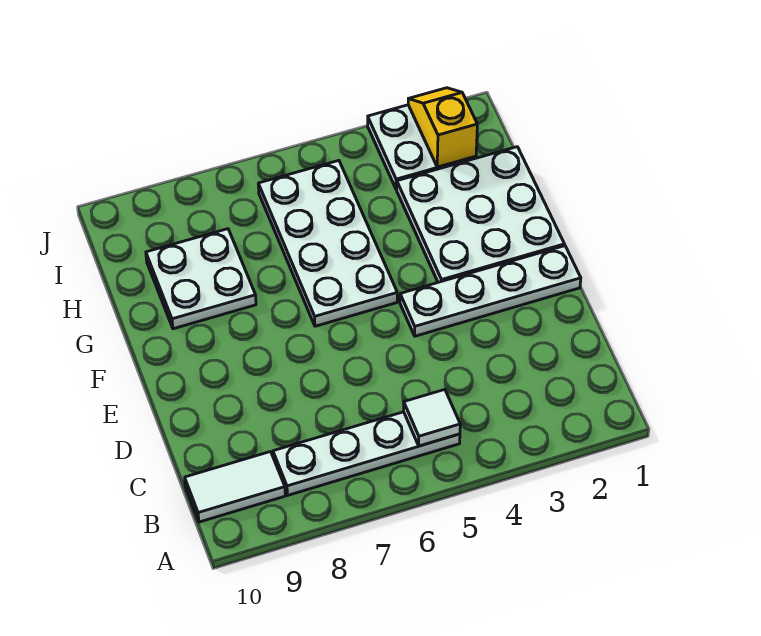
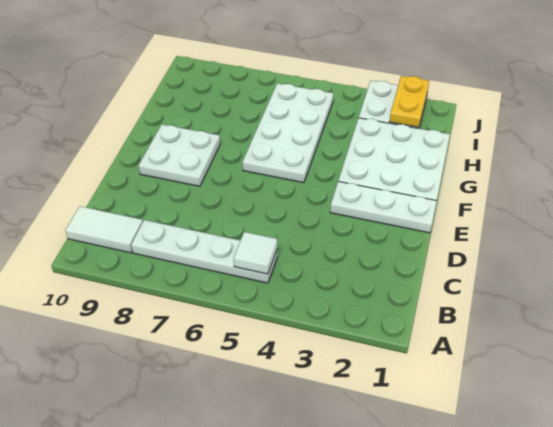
white plate E1:E4 level 1 -> white plate E1:E3 level 1
white plate G8:H9 level 1 -> white plate E8:F9 level 1
yellow slope I2:J2 level 2 top I -> yellow plate I2:J2 level 2

